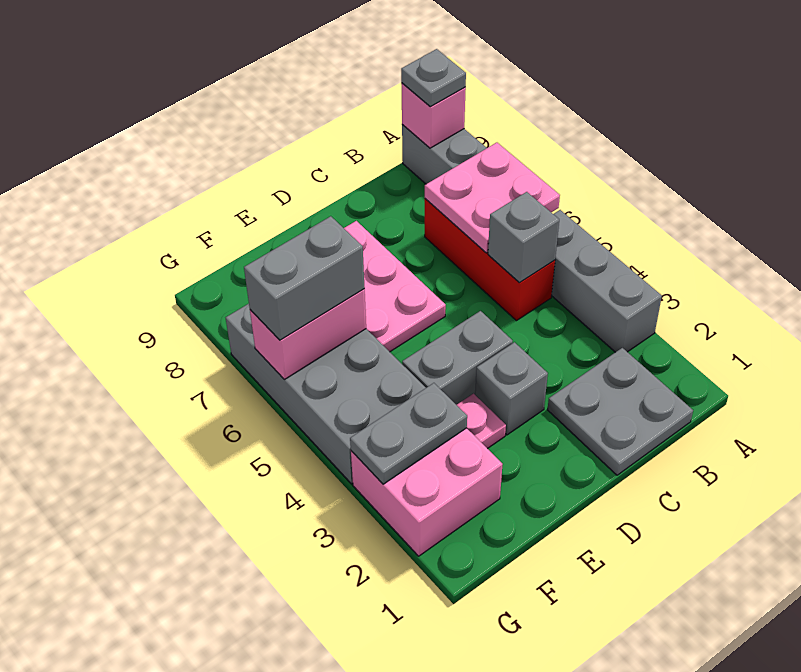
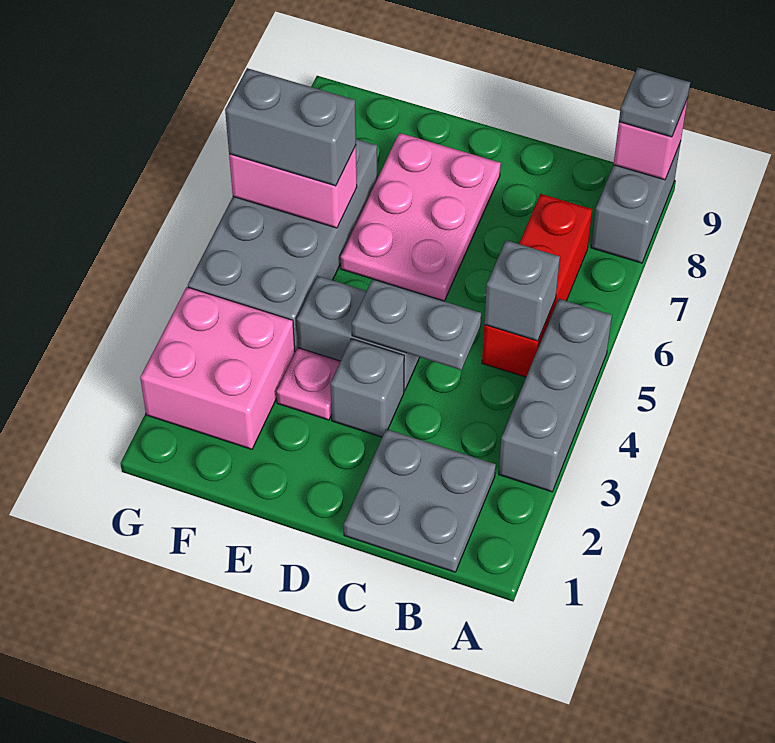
pink plate A6:B7 level 2 -> none
grey plate F3:G3 level 2 -> grey plate C4:D4 level 2

